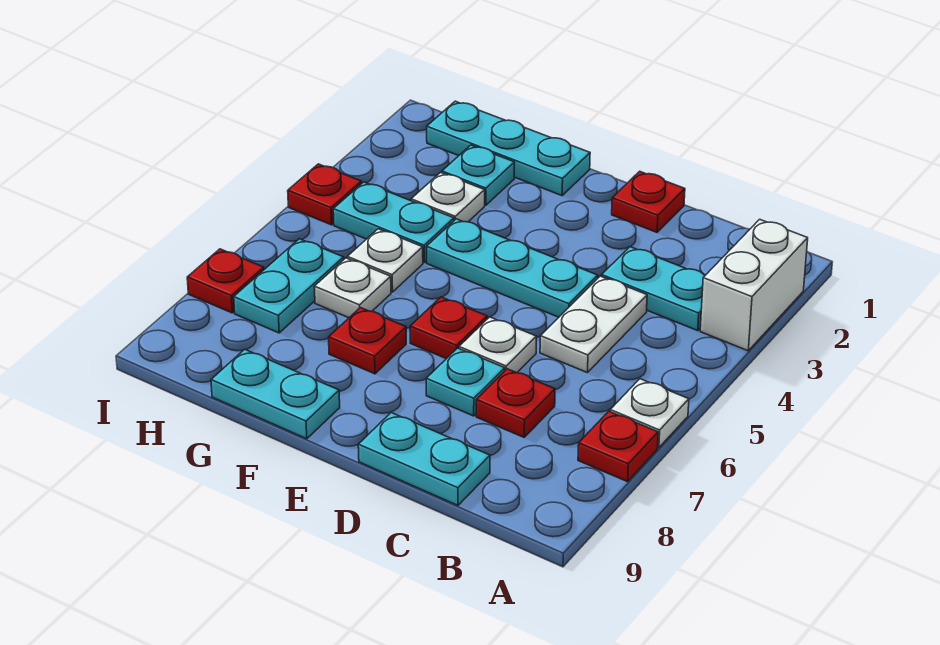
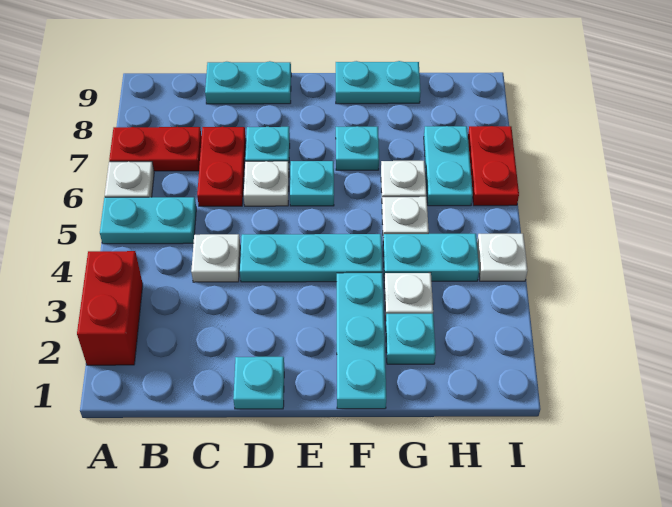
white brick A2:A3 level 1 -> red brick A2:A3 level 1
red plate A7 level 1 -> red plate A7:B7 level 1
cyan plate B3:C3 level 1 -> cyan plate A5:B5 level 1
white plate C4:C5 level 1 -> white plate C4 level 1
red plate C7 level 1 -> red plate C6:C7 level 1
red plate D1 level 1 -> cyan plate D1 level 1
red plate E6 level 1 -> cyan plate E6 level 1
cyan plate F1:H1 level 1 -> cyan plate F1:F3 level 1
red plate F7 level 1 -> cyan plate F7 level 1
red plate I4 level 1 -> white plate I4 level 1
red plate I7 level 1 -> red plate I6:I7 level 1

